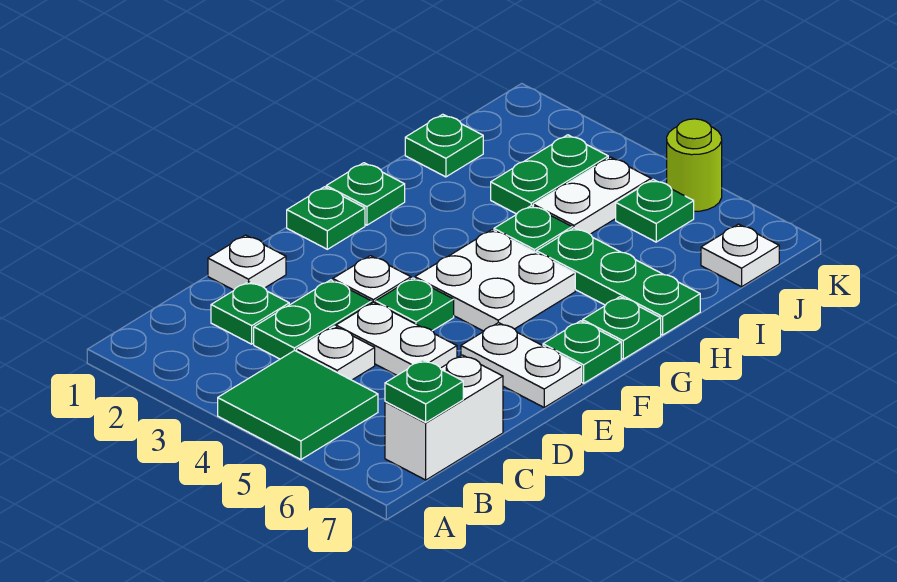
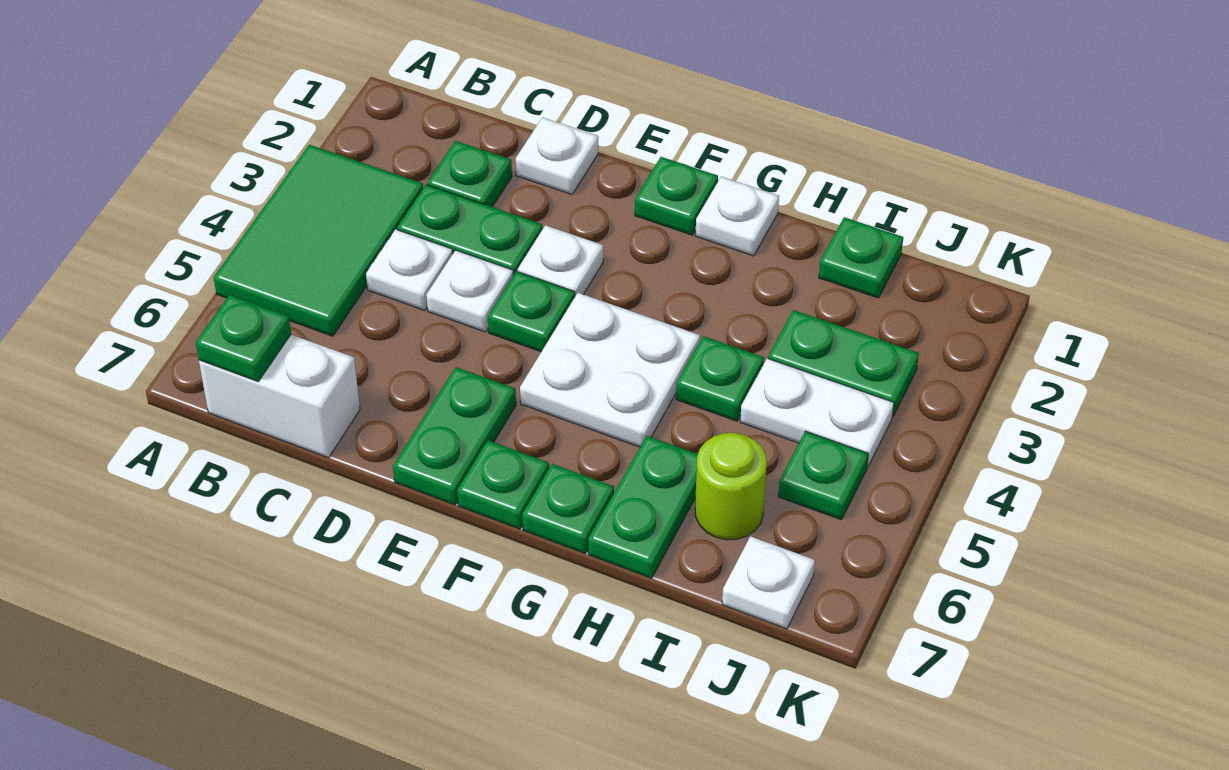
green tile A4:B5 level 1 -> green tile A3:B5 level 1
white plate D4:D5 level 1 -> white plate D4 level 1
white plate E6:E7 level 1 -> green plate E6:E7 level 1
green plate G1 level 1 -> white plate G1 level 1
green plate H5:H7 level 1 -> green plate H6:H7 level 1
lime round brick K5 level 1 -> lime round brick I6 level 1

